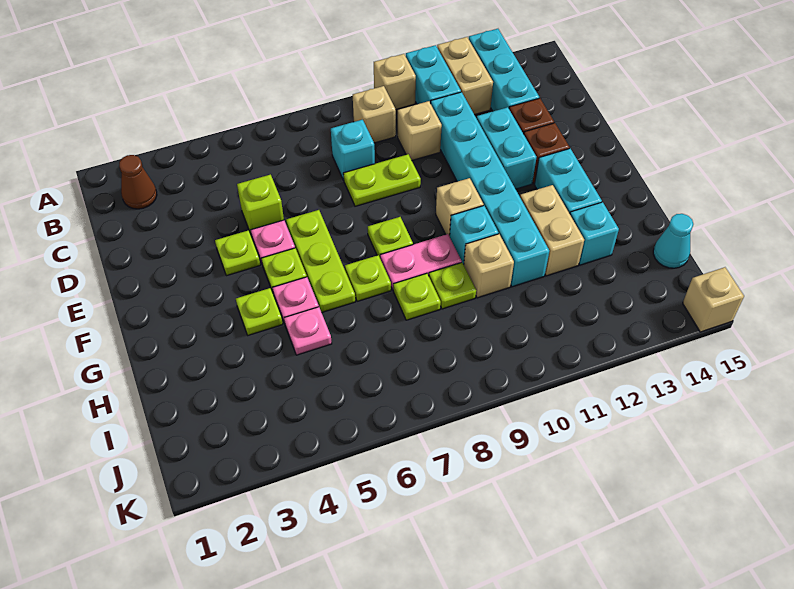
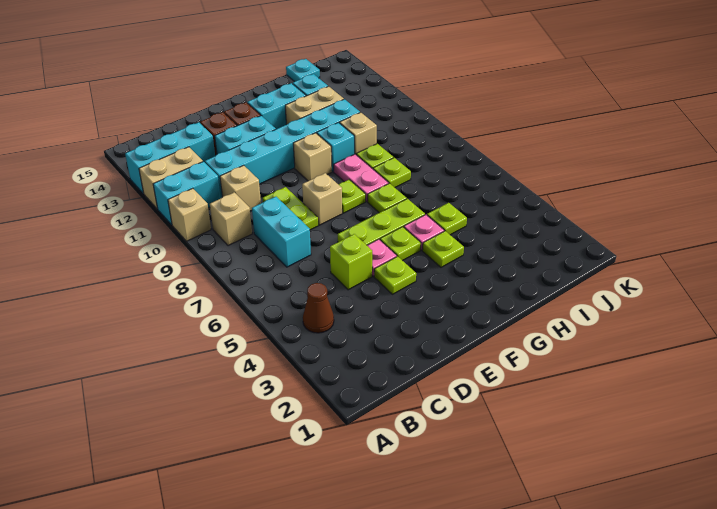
brown cone B2 level 1 -> brown cone B4 level 1
cyan brick C8 level 1 -> cyan brick C7:C8 level 1
pink plate H5 level 1 -> lime plate H5 level 1
cyan cone I15 level 1 -> cyan plate I15 level 1
tan brick K15 level 1 -> tan brick E8 level 1

